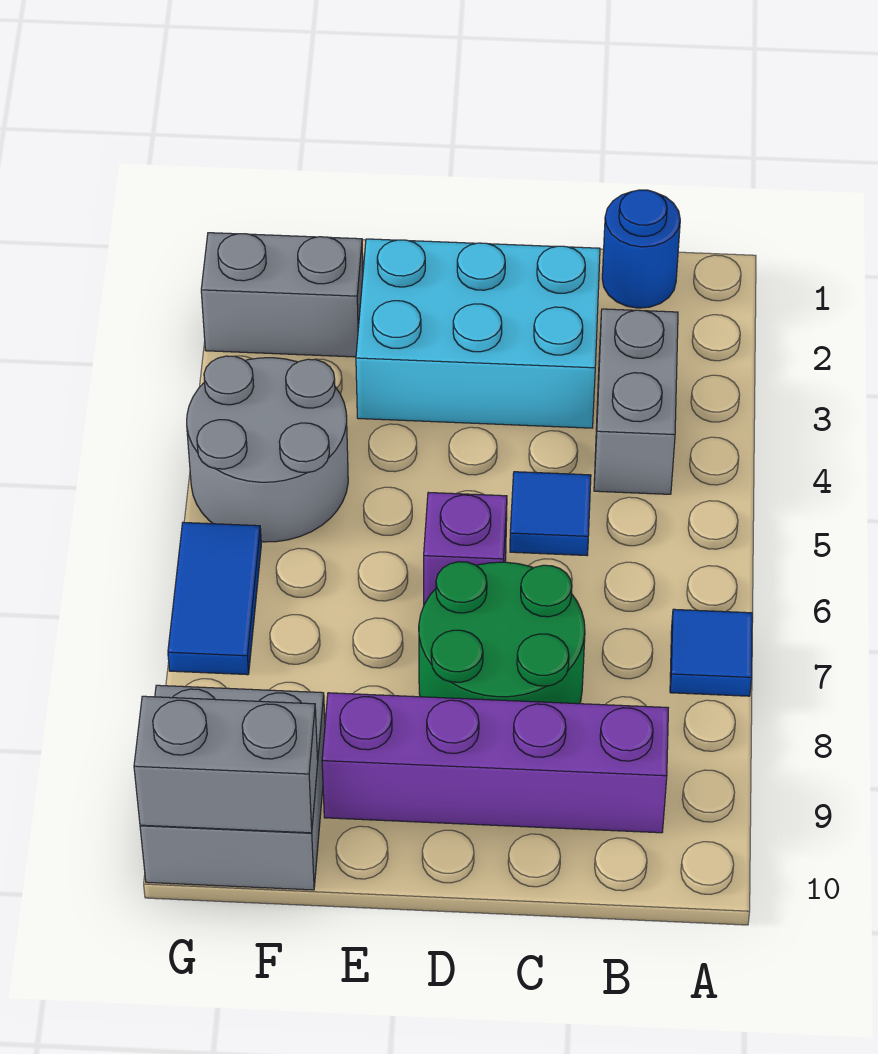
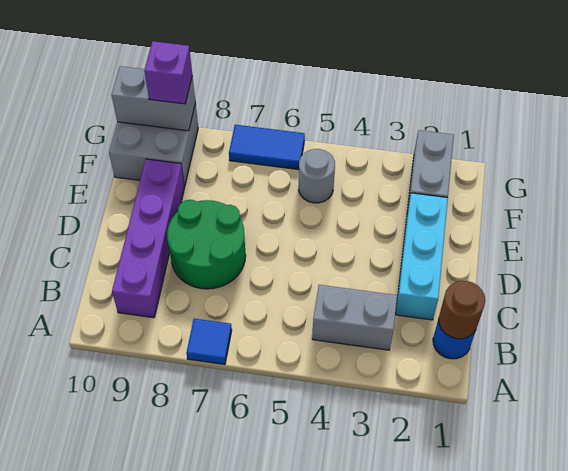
none -> brown round brick B1 level 2
cyan brick C2:E3 level 1 -> cyan brick C2:E2 level 1
blue tile C5 level 1 -> none
purple brick D6 level 1 -> purple brick G9 level 3
grey round brick F4:G5 level 1 -> grey round brick F5 level 1
grey brick F10:G10 level 2 -> grey brick G9:G10 level 2

